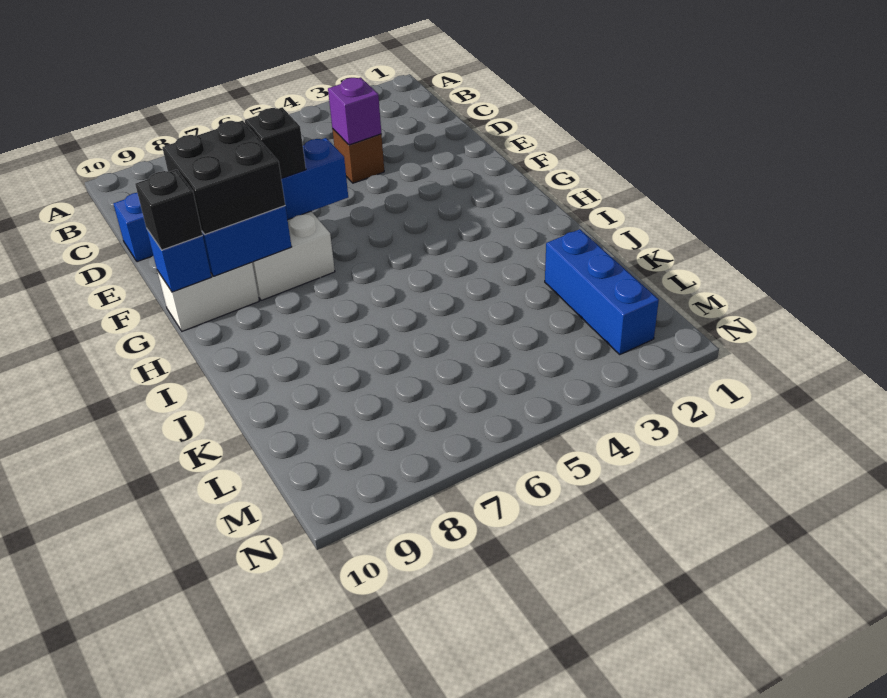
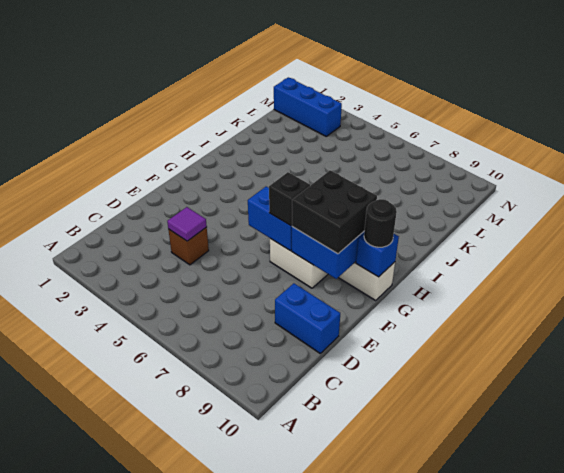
purple brick D4 level 2 -> purple tile D4 level 2
black brick G10 level 3 -> black round brick G10 level 3
blue brick K2:M2 level 1 -> blue brick M1:M3 level 1

